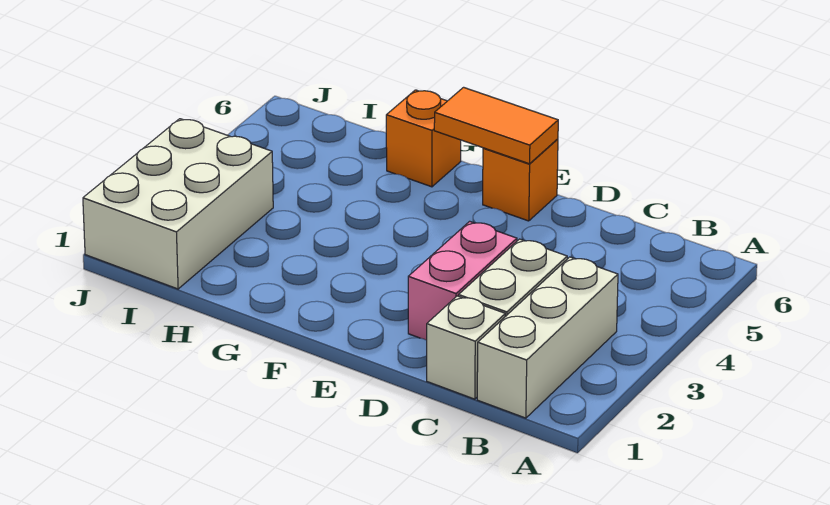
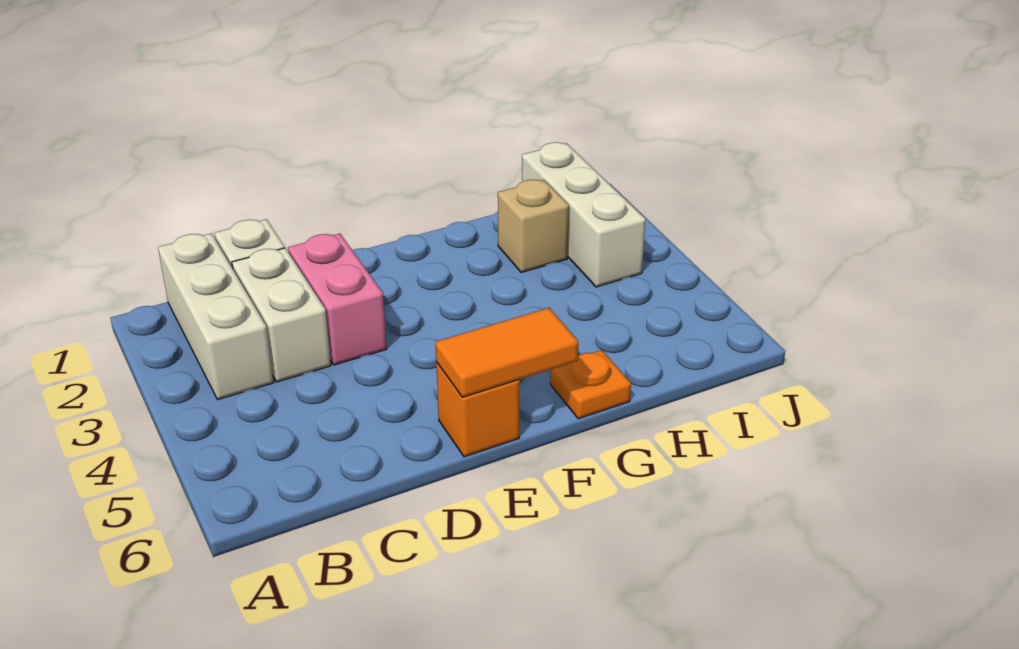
orange brick G6 level 1 -> orange plate G6 level 1
none -> tan brick H2 level 1
white brick I1:J3 level 1 -> white brick I1:I3 level 1

